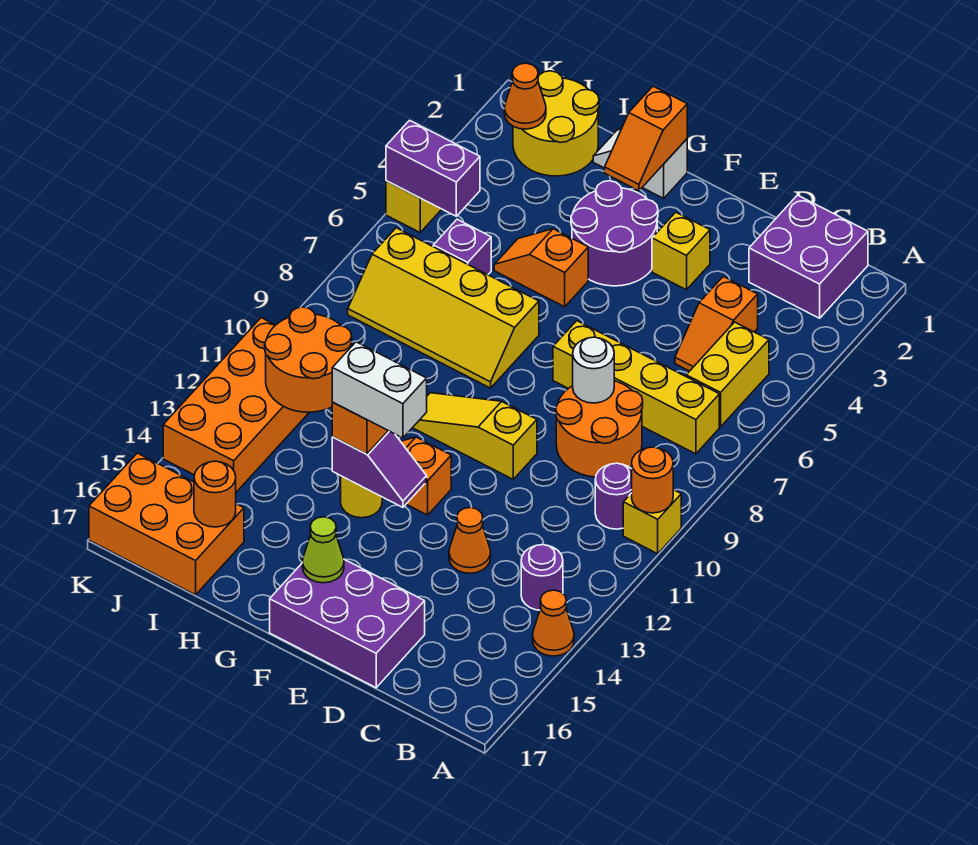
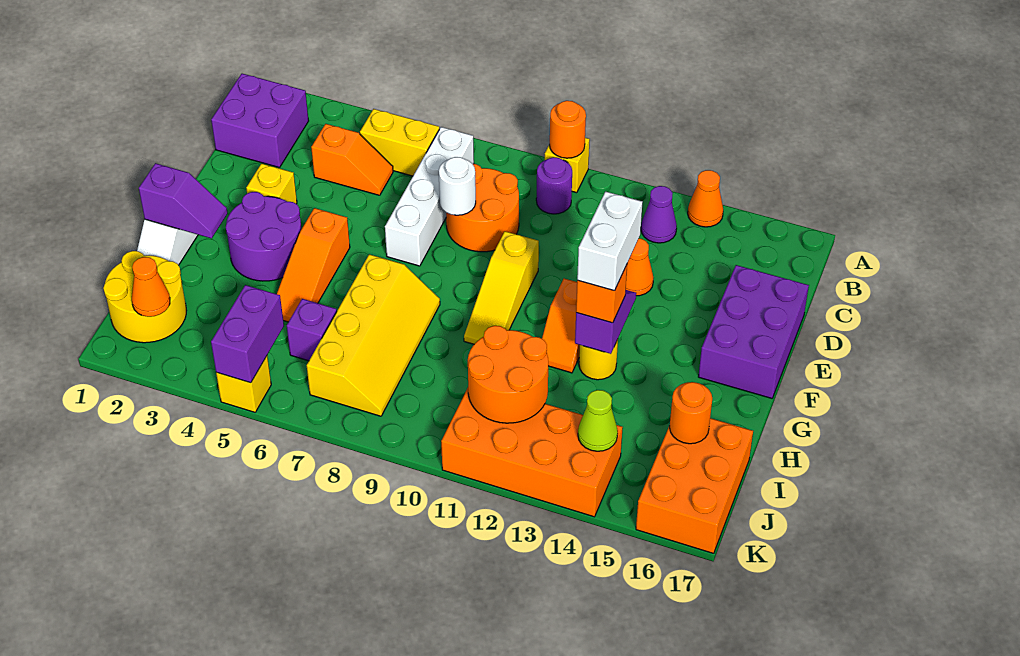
yellow brick B7:E7 level 1 -> white brick B7:E7 level 1
purple round brick B13 level 1 -> purple cone B13 level 1
lime cone F16 level 2 -> lime cone J14 level 2
orange slope G1:G2 level 2 top 1 -> purple slope G1:G2 level 2 top 1
orange slope G5:H5 level 1 top G -> orange slope F5:H5 level 1 top F

